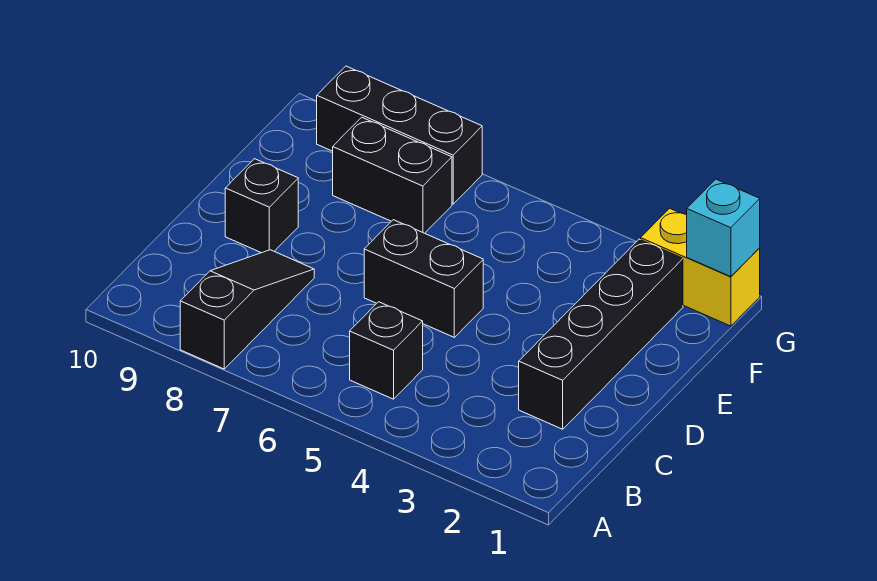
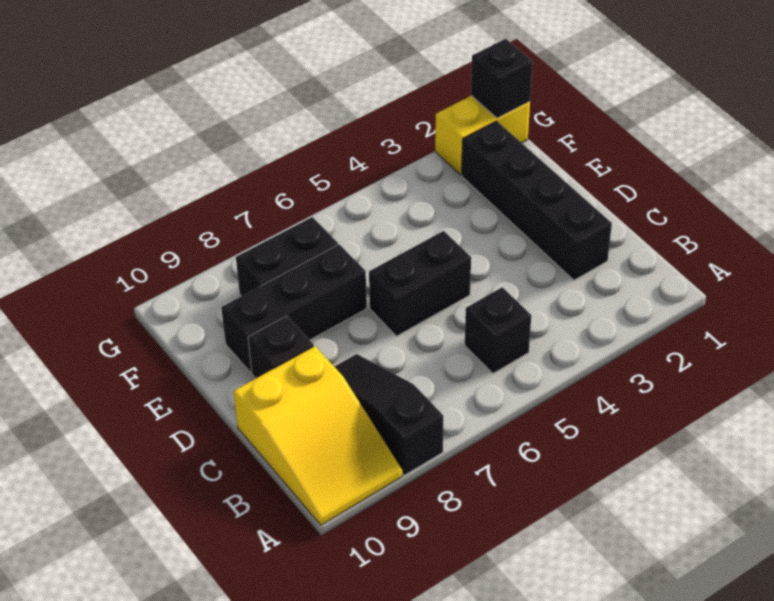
none -> yellow slope A9:C10 level 1 top C
cyan brick G1 level 2 -> black brick G1 level 2
black brick G7:G9 level 1 -> black brick E7:E9 level 1

